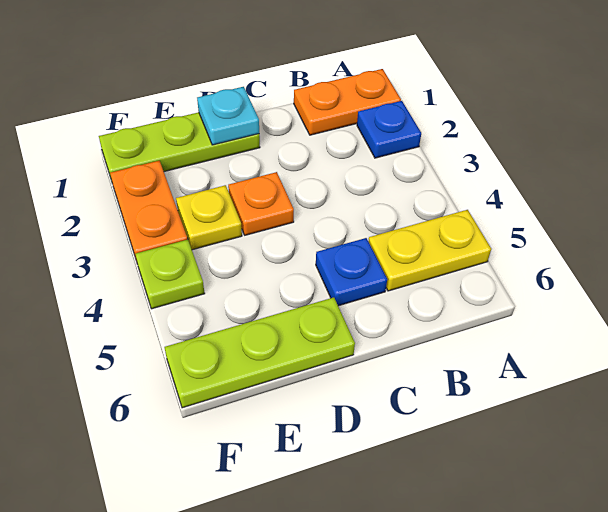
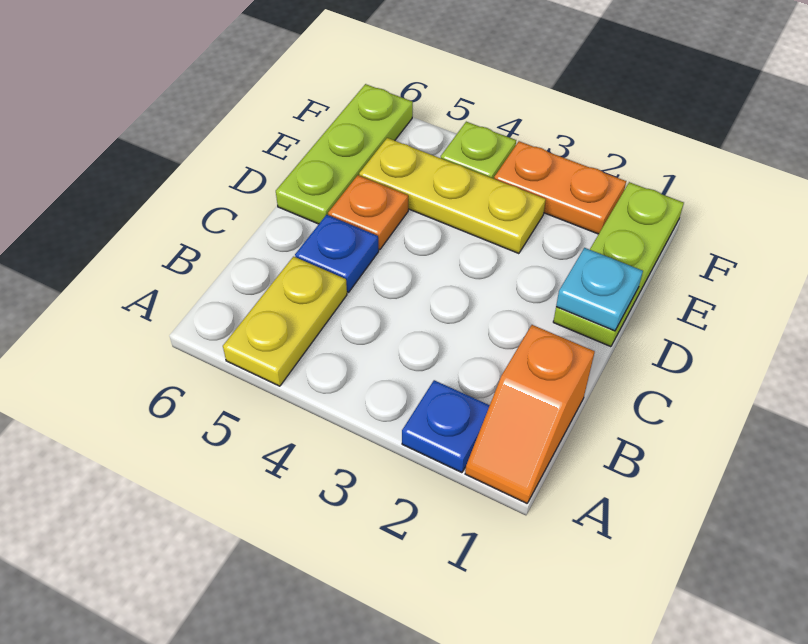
orange plate A1:B1 level 1 -> orange slope A1:B1 level 1 top B
orange plate D3 level 1 -> orange plate D5 level 1
yellow plate E3 level 1 -> yellow plate E3:E5 level 1

